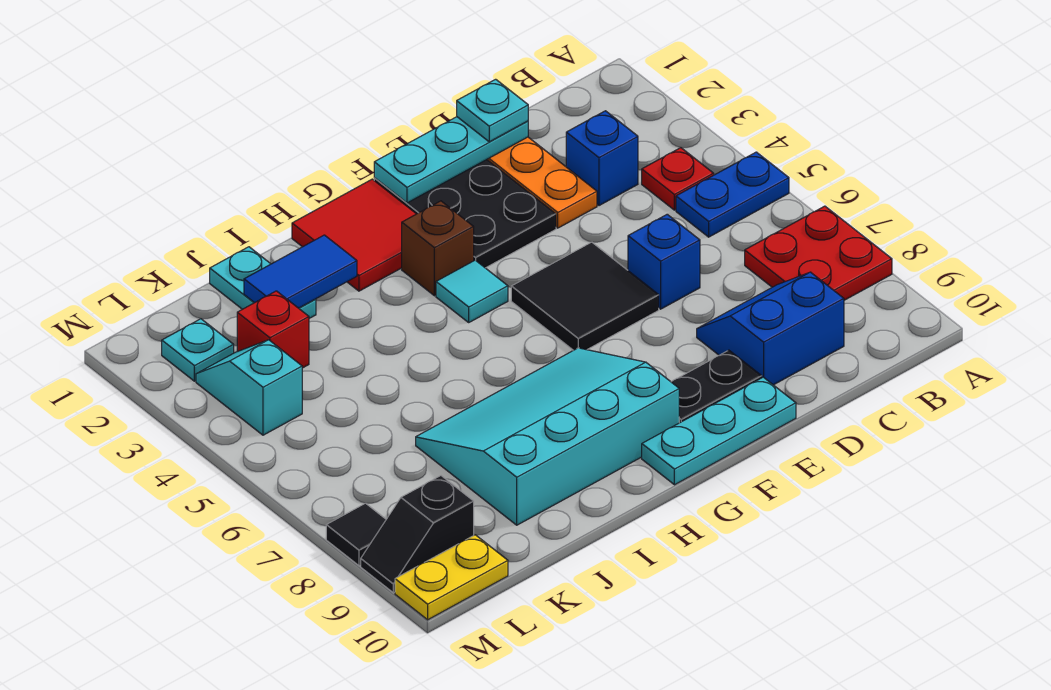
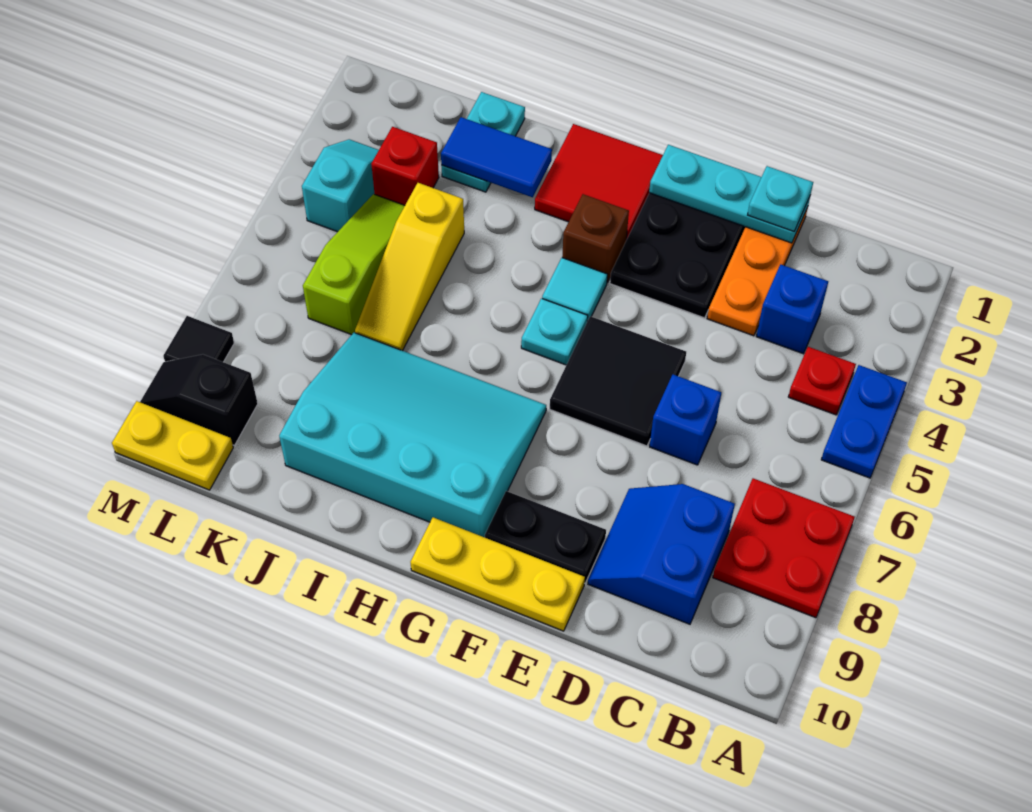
blue plate A5:B5 level 1 -> blue plate A4:A5 level 1
blue slope C8:D9 level 1 top 9 -> blue slope C8:D9 level 1 top C
cyan plate E10:G10 level 1 -> yellow plate E10:G10 level 1
none -> yellow slope J4:J6 level 1 top 4
none -> lime slope K4:K6 level 1 top 6
cyan plate L2 level 1 -> cyan plate G5 level 1

